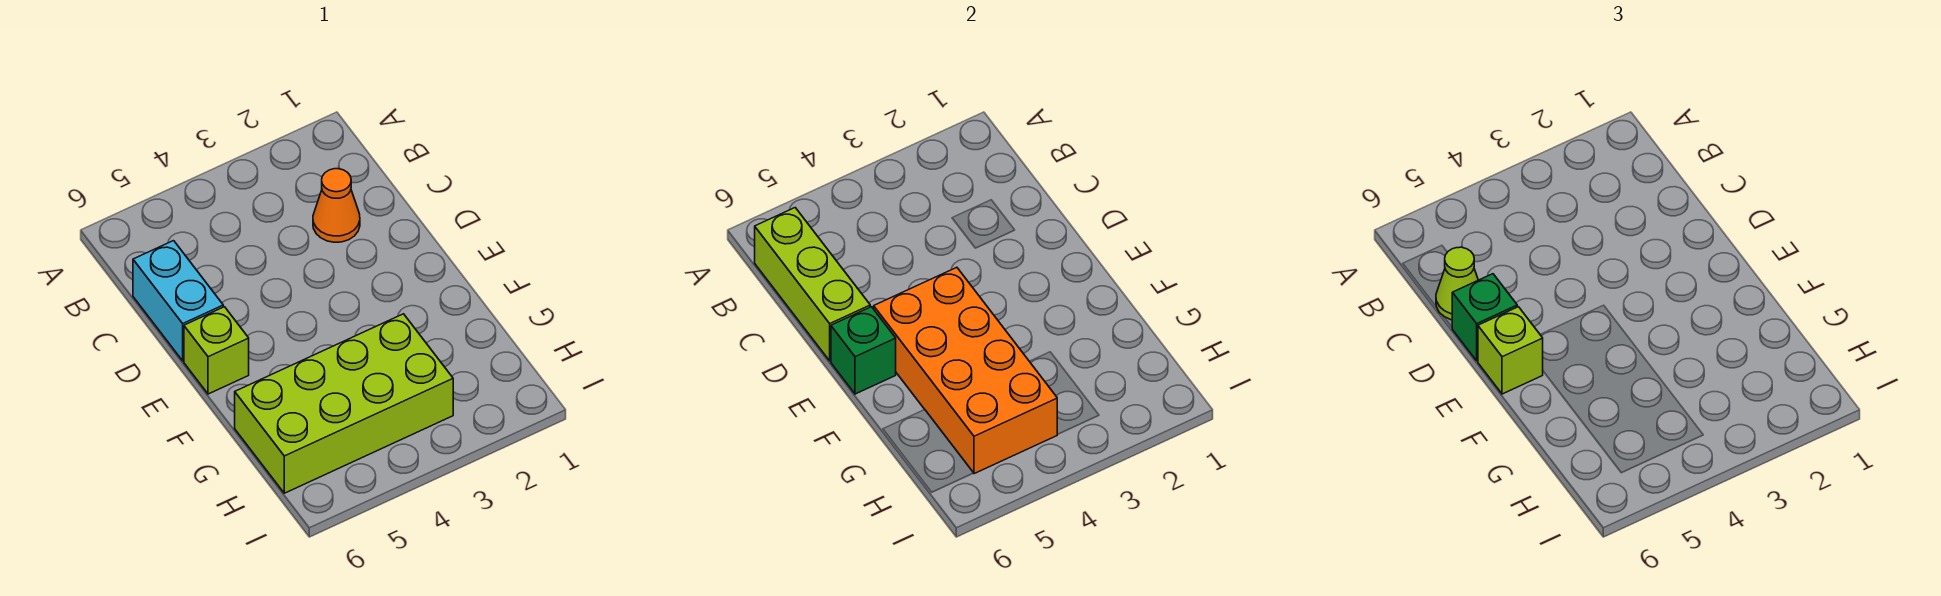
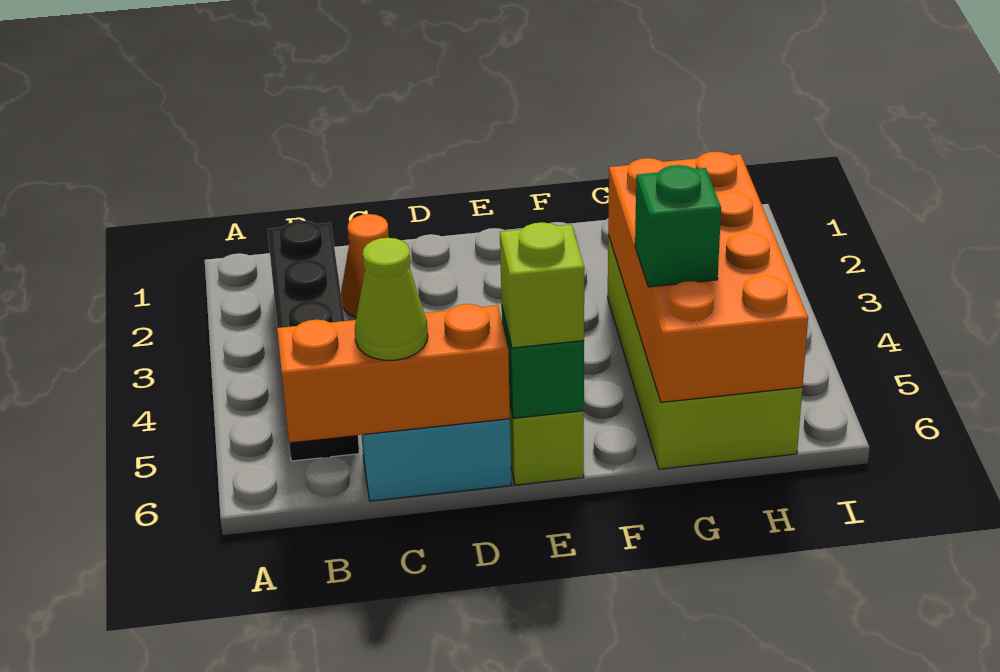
none -> black brick B2:B5 level 1
lime brick B6:D6 level 2 -> orange brick B6:D6 level 2
green brick D6 level 3 -> green brick G5 level 3
orange brick E4:H5 level 2 -> orange brick G3:H6 level 2

